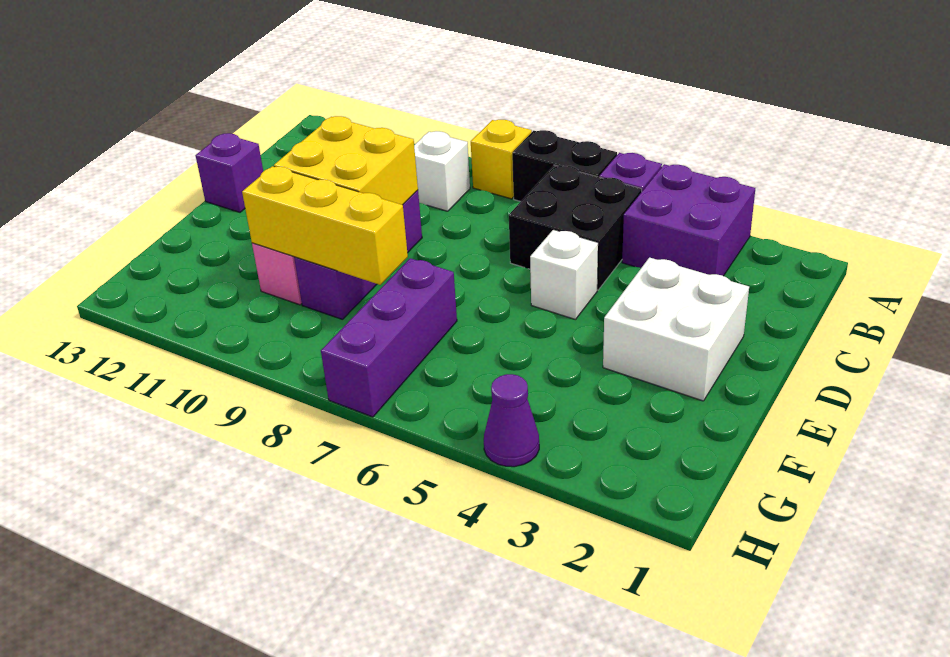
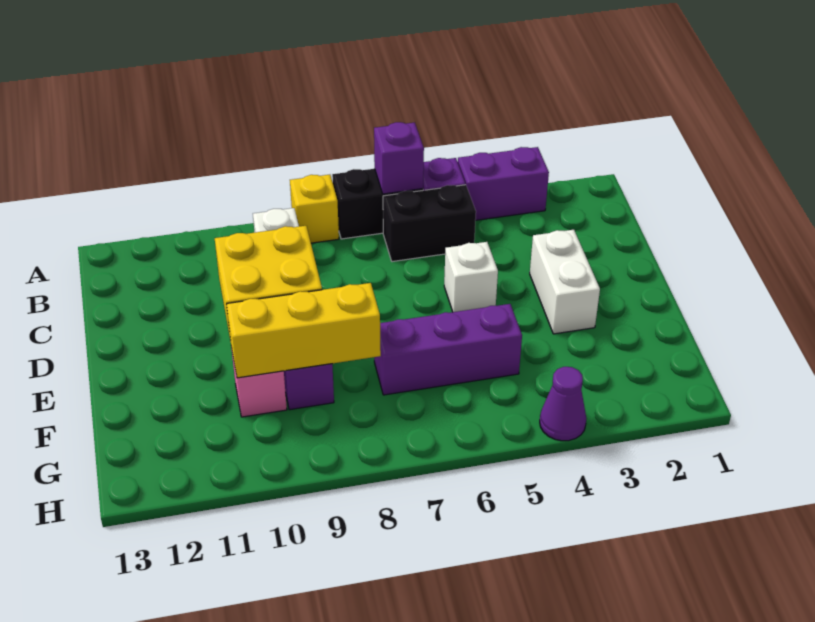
purple brick A3:B4 level 1 -> purple brick A3:A4 level 1
black brick B5:C6 level 1 -> black brick B5:B6 level 1
white brick D2:E3 level 1 -> white brick D3:E3 level 1
purple brick D13 level 1 -> purple brick A6 level 2
purple brick F7:H7 level 1 -> purple brick F5:F7 level 1

